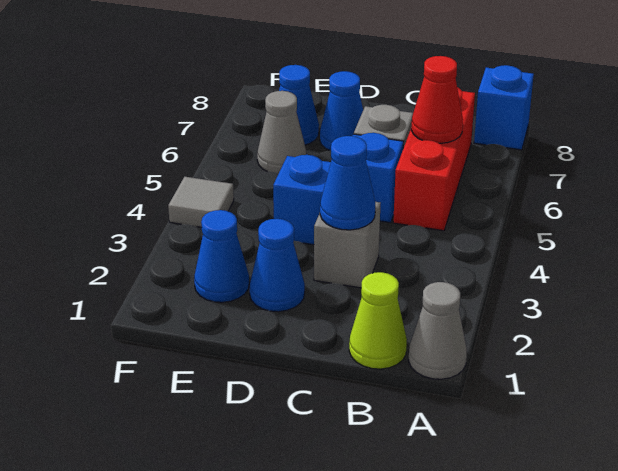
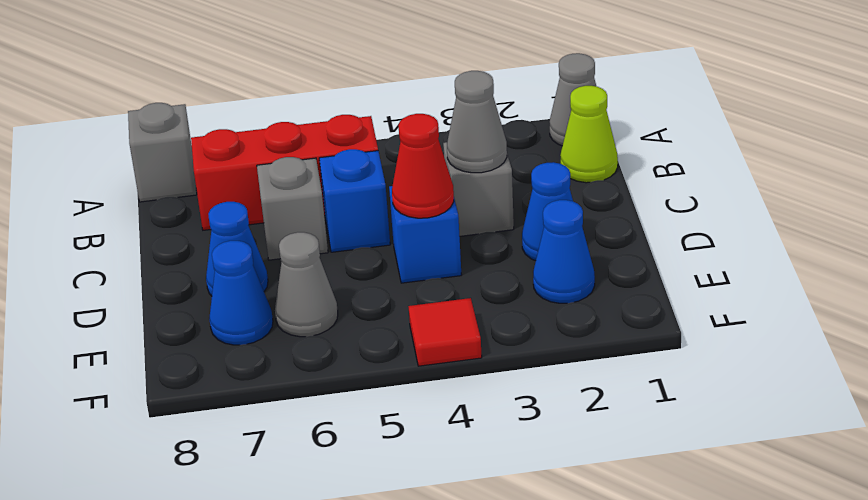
blue brick A8 level 1 -> grey brick A8 level 1
red cone B6 level 2 -> red cone D4 level 2
blue cone C3 level 2 -> grey cone C3 level 2
grey tile F4 level 1 -> red tile F4 level 1

